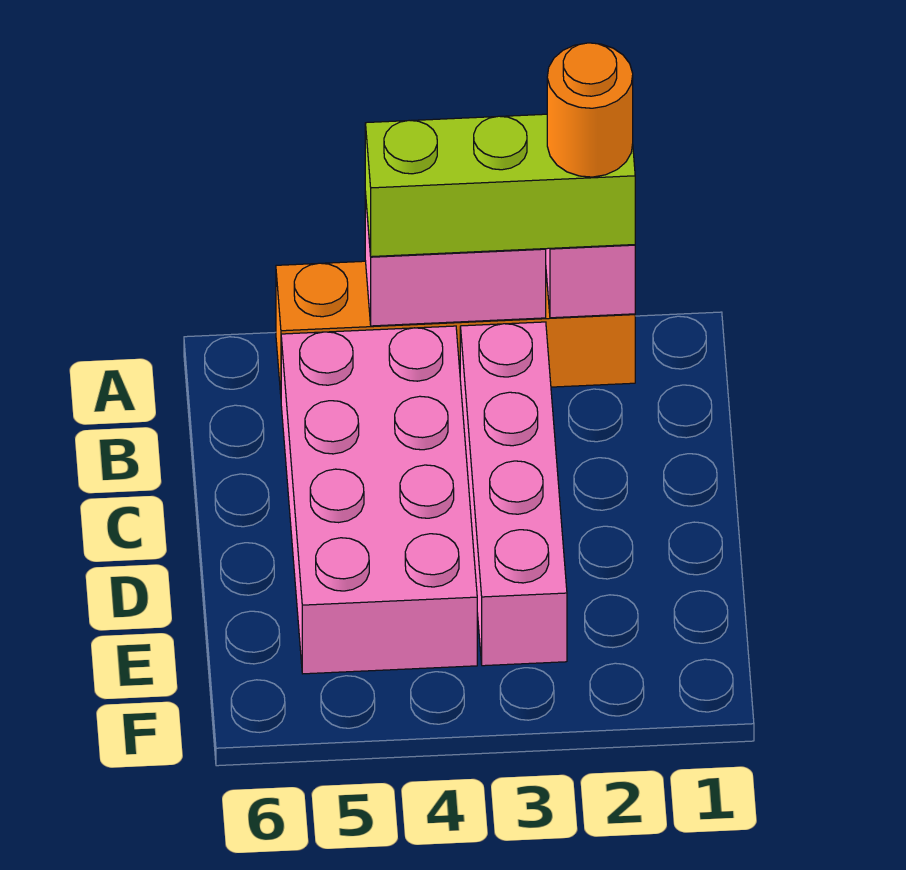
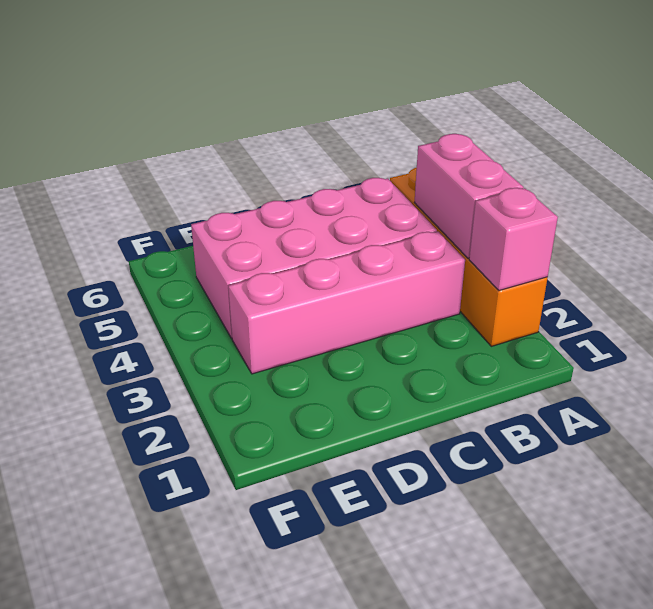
lime brick A2:A4 level 3 -> none
orange round brick A2 level 4 -> none

